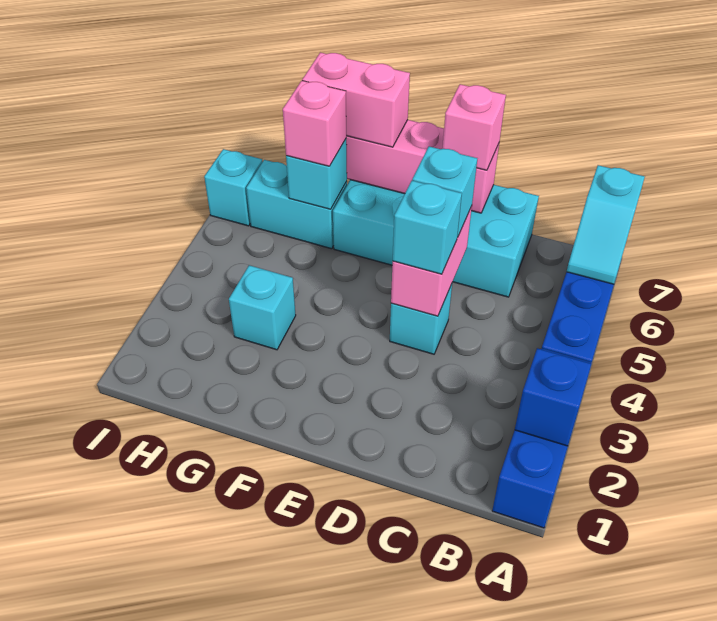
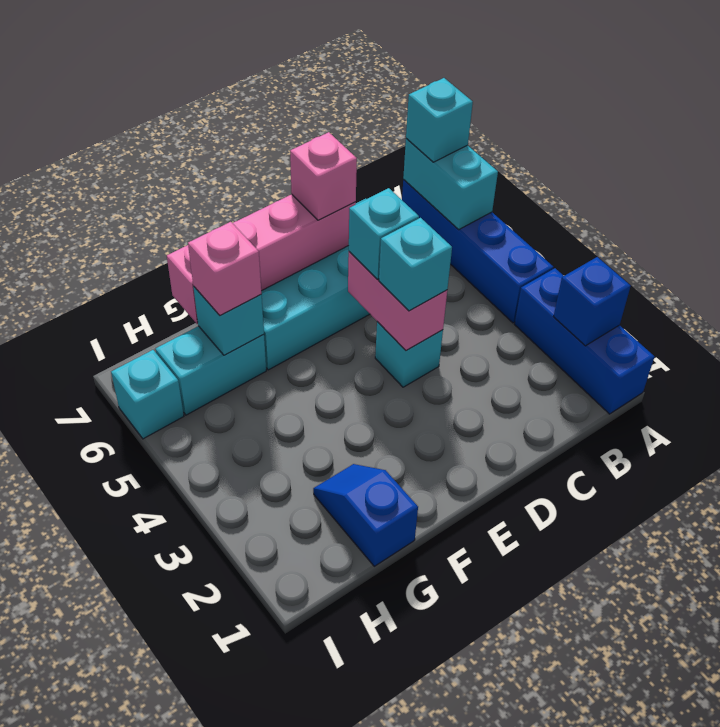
cyan slope A6:A7 level 2 top 7 -> cyan brick A6:A7 level 2
pink brick F7:G7 level 3 -> none
none -> blue slope G1:G2 level 1 top 1
cyan brick G3 level 1 -> cyan brick A7 level 3

